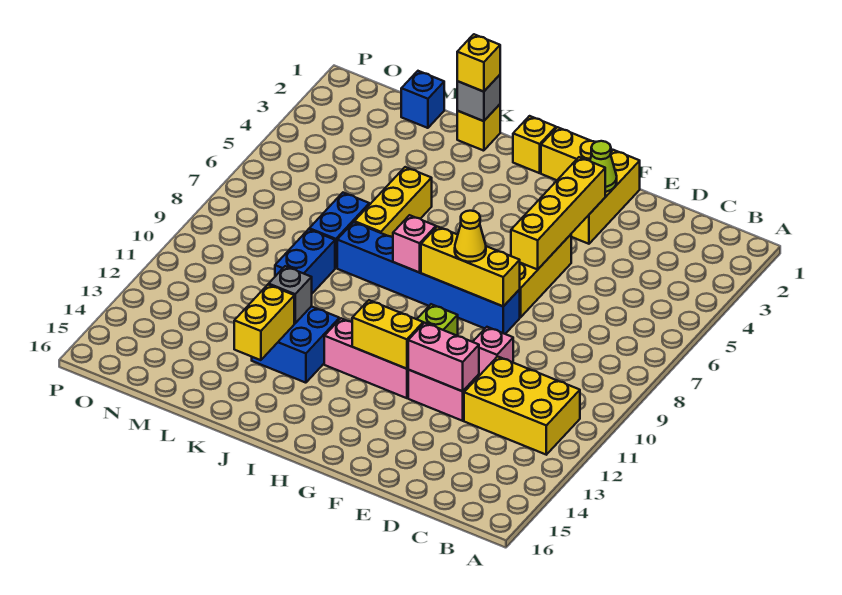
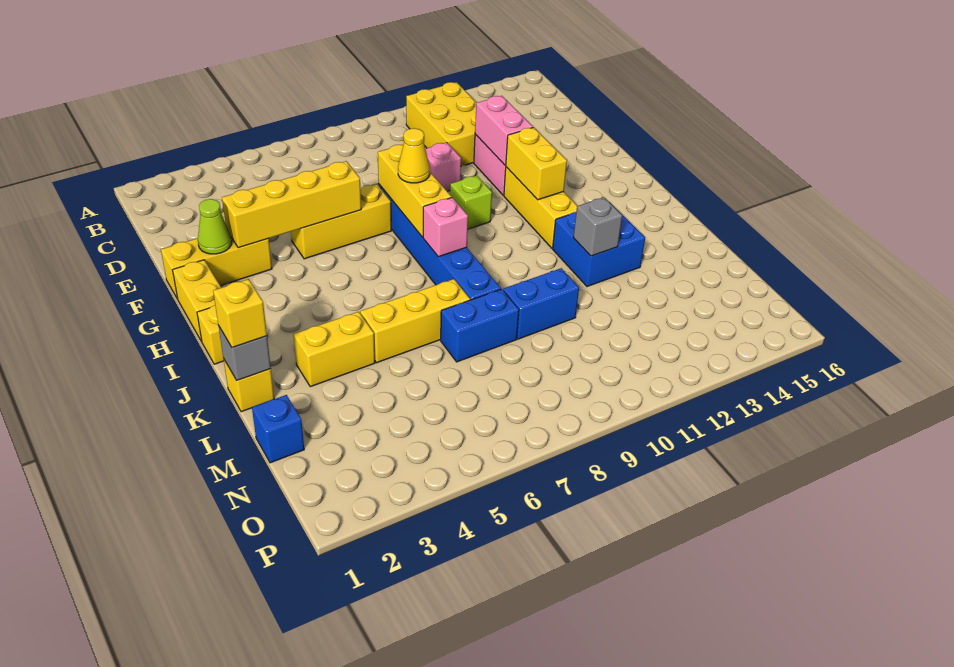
pink brick G12:I12 level 1 -> yellow brick G12:I12 level 1
yellow brick K13:K14 level 2 -> yellow brick K3:K4 level 1

